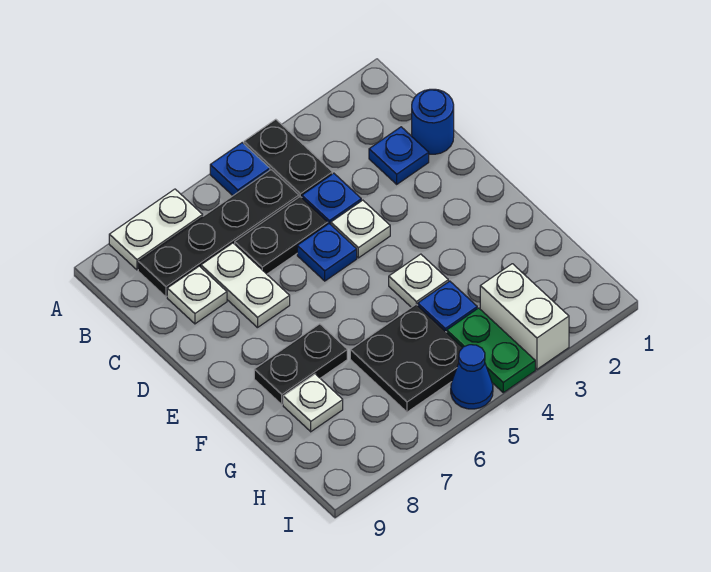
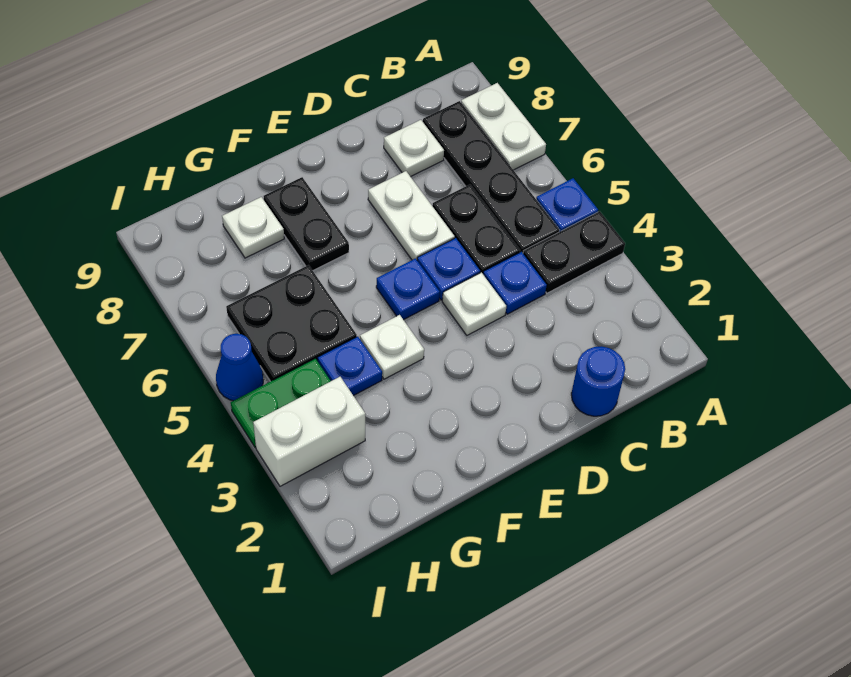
blue plate C2 level 1 -> blue plate E5 level 1
white plate C7:D7 level 1 -> white plate D6:D7 level 1

